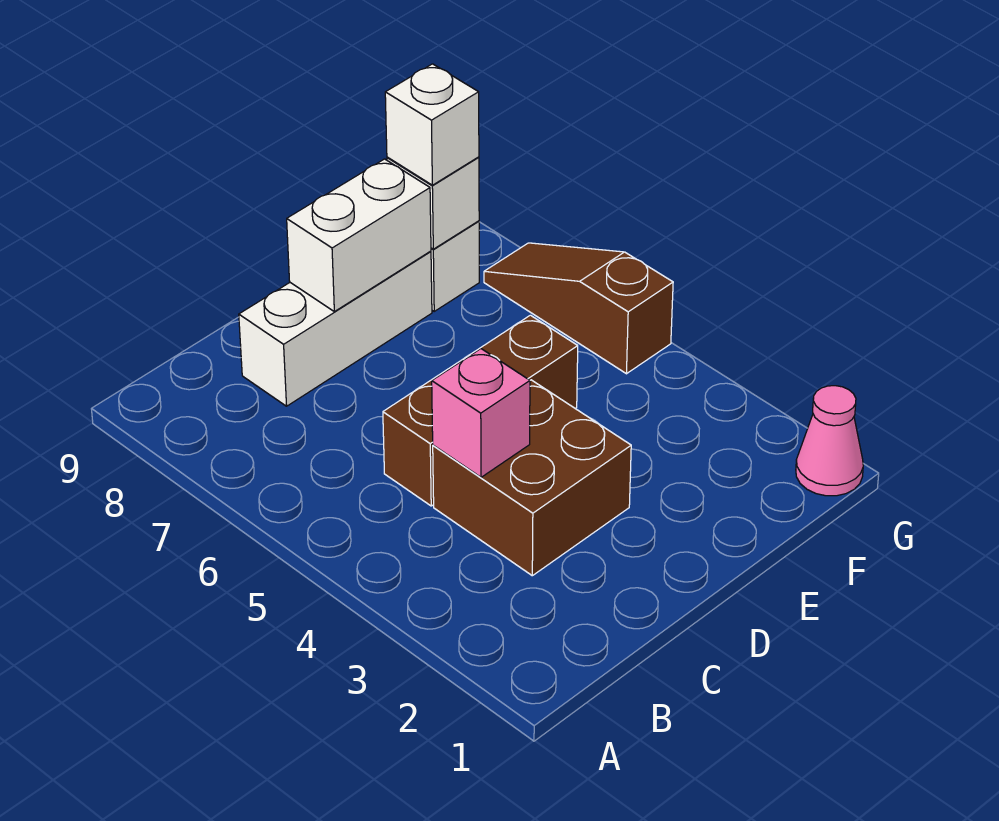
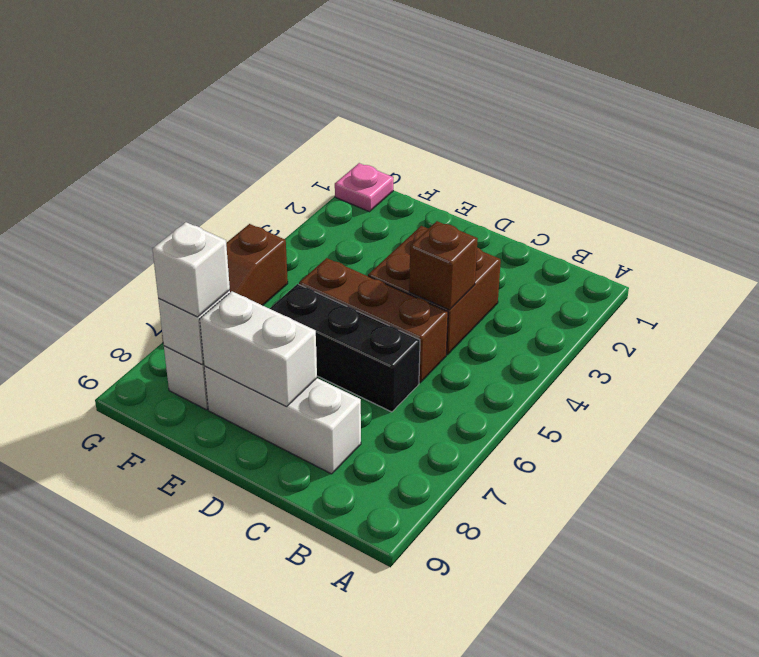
pink brick C4 level 2 -> brown brick C4 level 2
none -> black brick C6:E6 level 1
pink cone G1 level 1 -> pink plate G1 level 1

